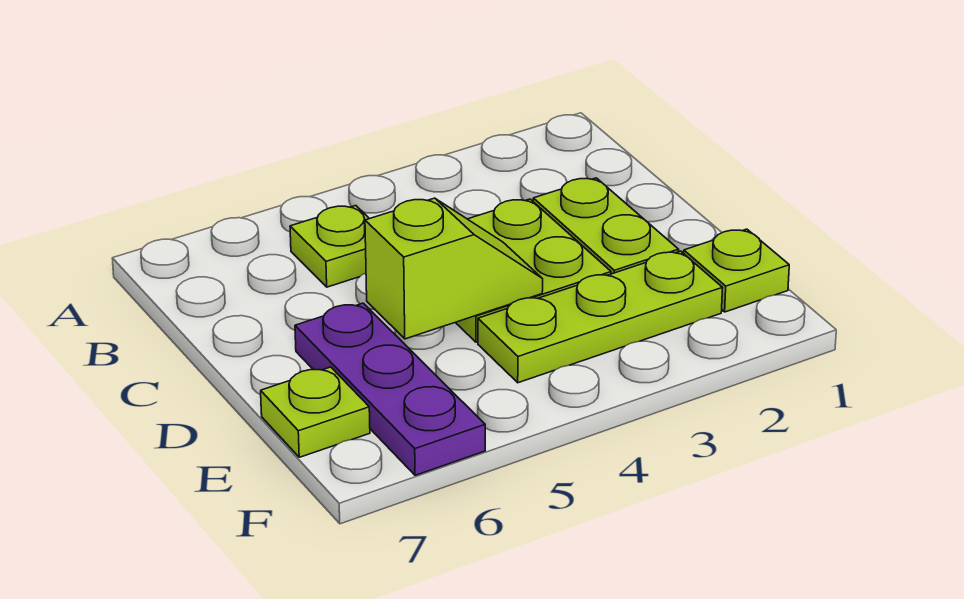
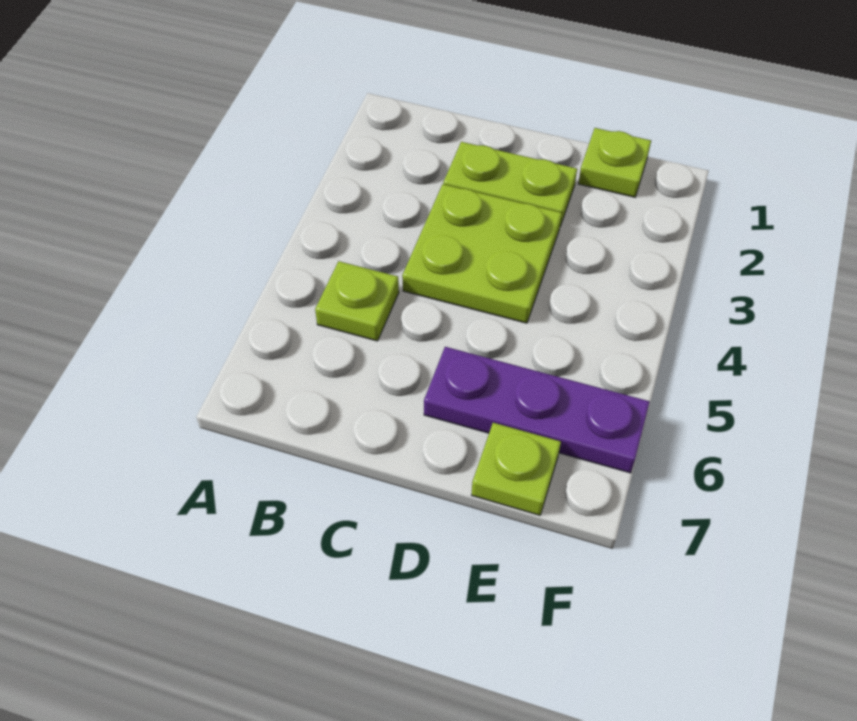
lime slope D4:D5 level 2 top 5 -> none
lime plate E2:E4 level 1 -> none

